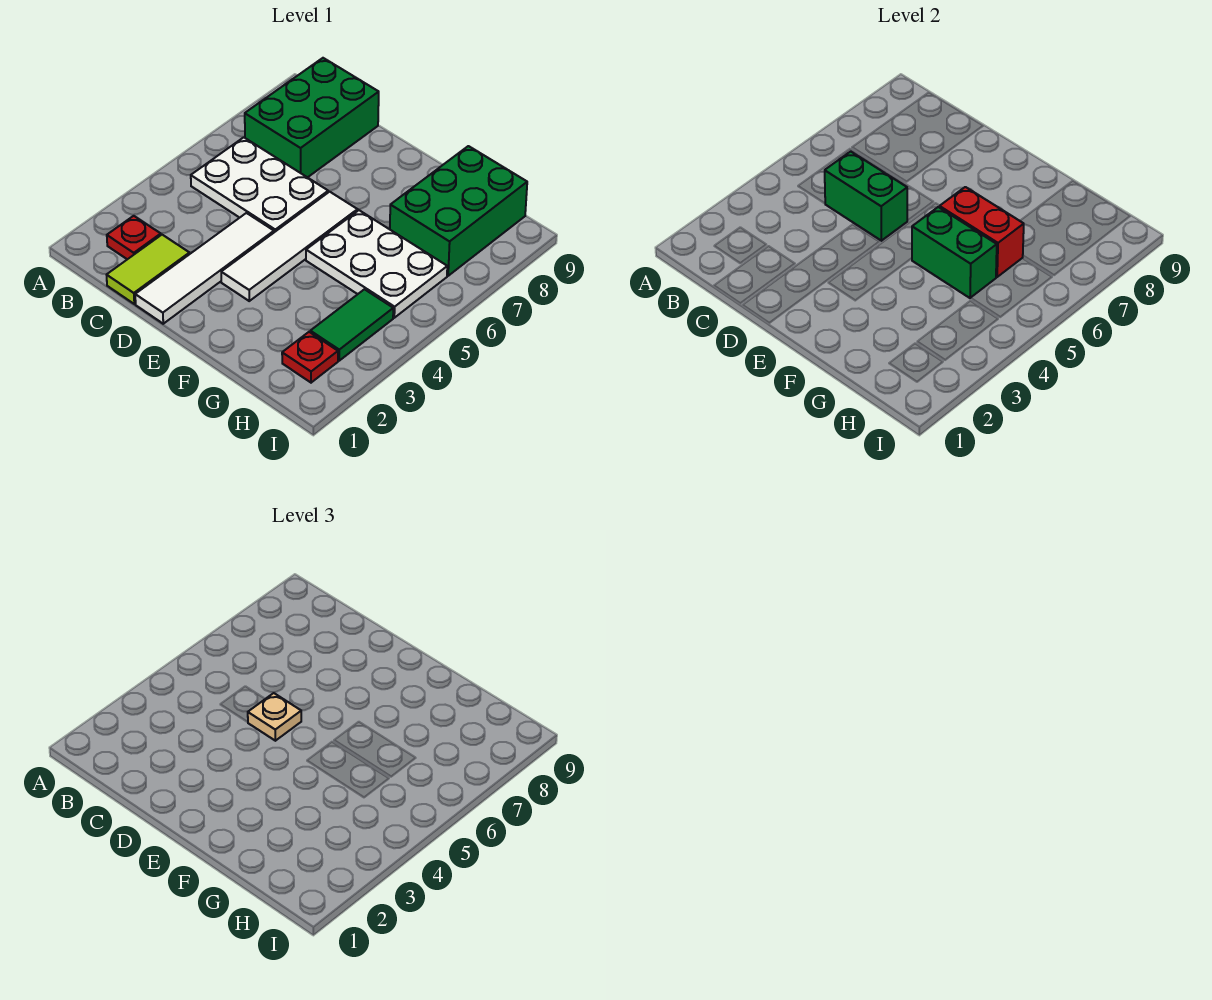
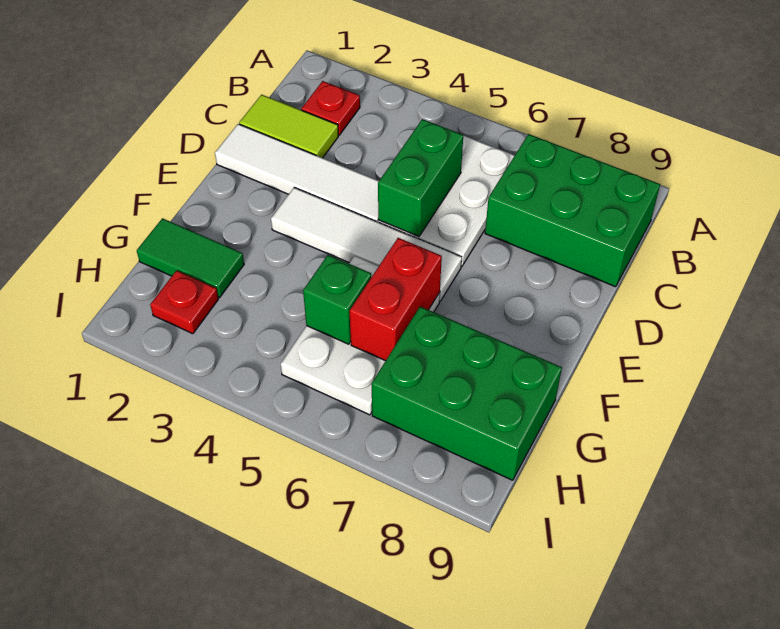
tan plate D5 level 3 -> none
green brick F5:G5 level 2 -> green brick G5 level 2
green tile H3:H4 level 1 -> green tile G1:G2 level 1

